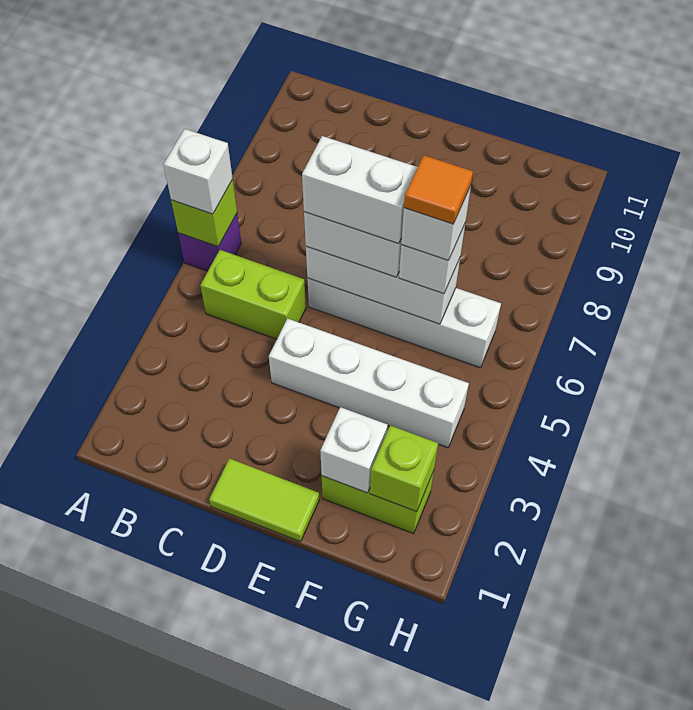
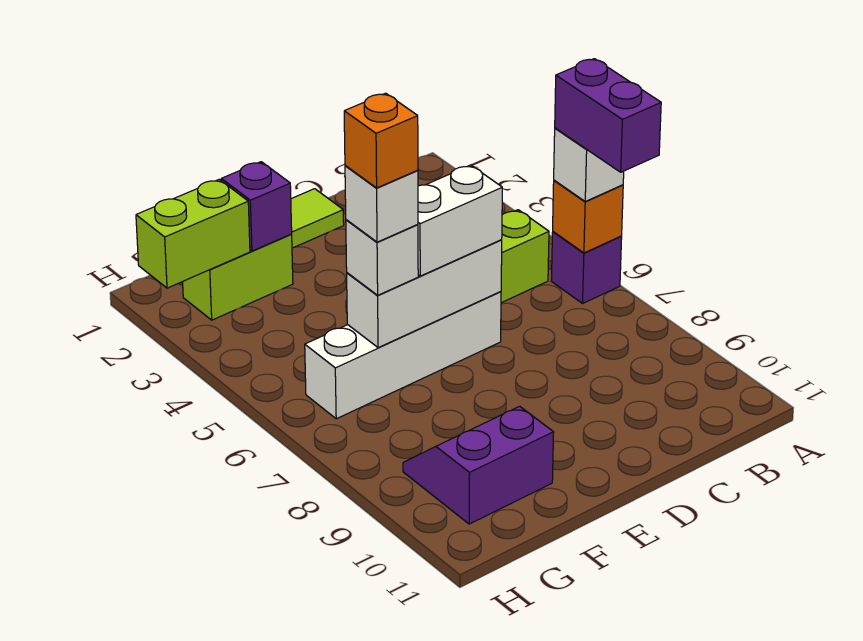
lime brick A6 level 2 -> orange brick A6 level 2
none -> purple brick A6:A7 level 4
white brick D4:G4 level 1 -> none
white brick D6:E6 level 4 -> none
white brick F2 level 2 -> purple brick F2 level 2
orange tile F6 level 5 -> orange brick F6 level 5
none -> purple slope F9:G10 level 1 top 10
lime brick G2 level 2 -> lime brick G2:H2 level 2

